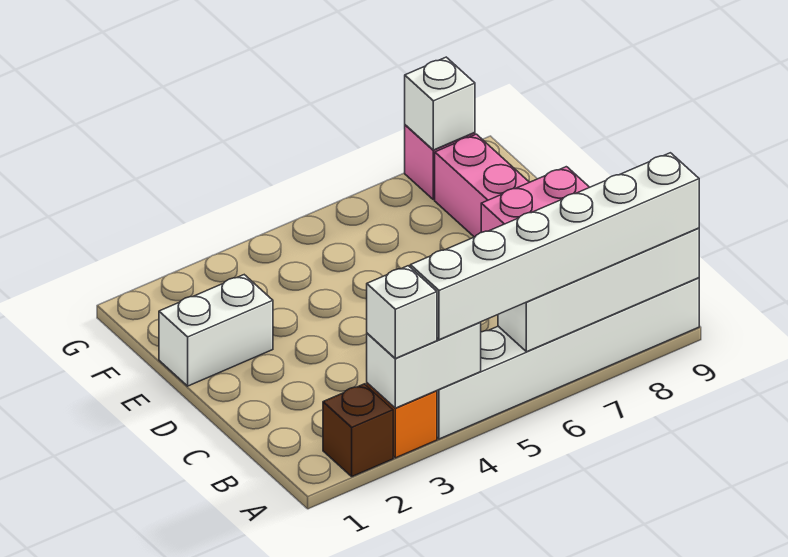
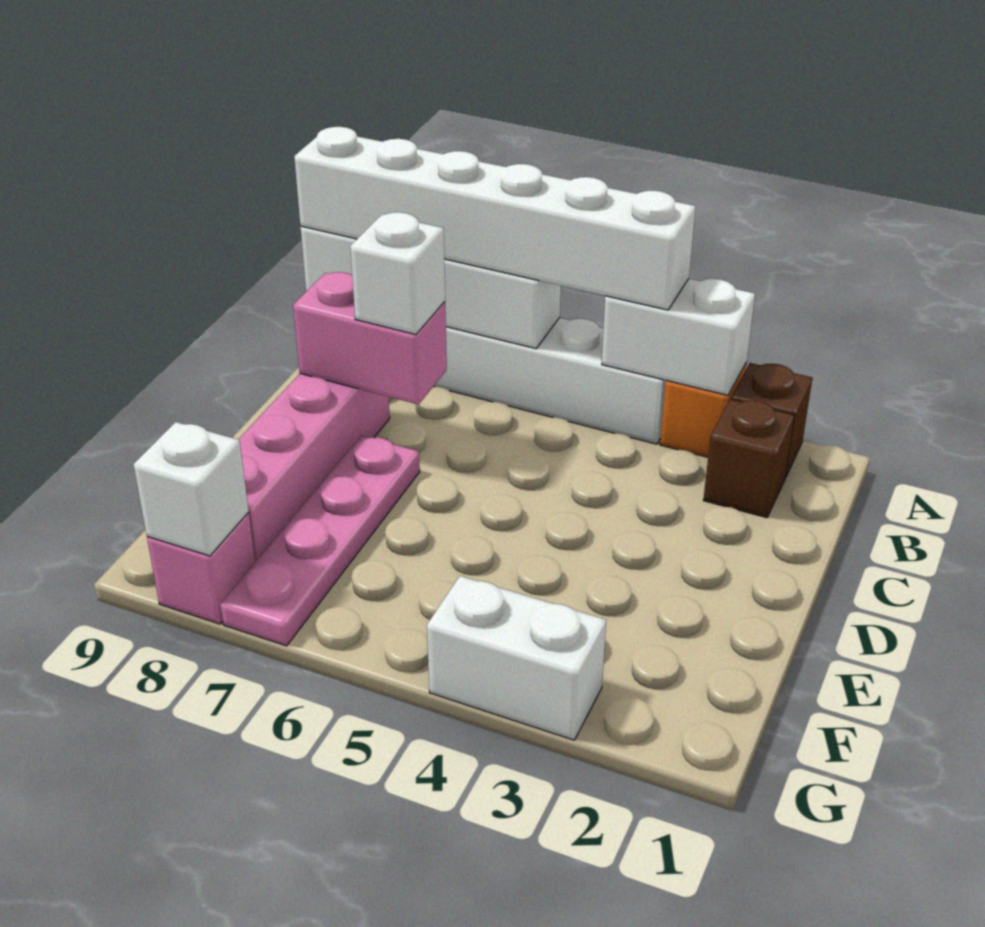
white brick A3 level 3 -> white brick C7 level 3
none -> brown brick B2 level 1
none -> pink plate D7:G7 level 1
white brick E1:E2 level 1 -> white brick G3:G4 level 1

